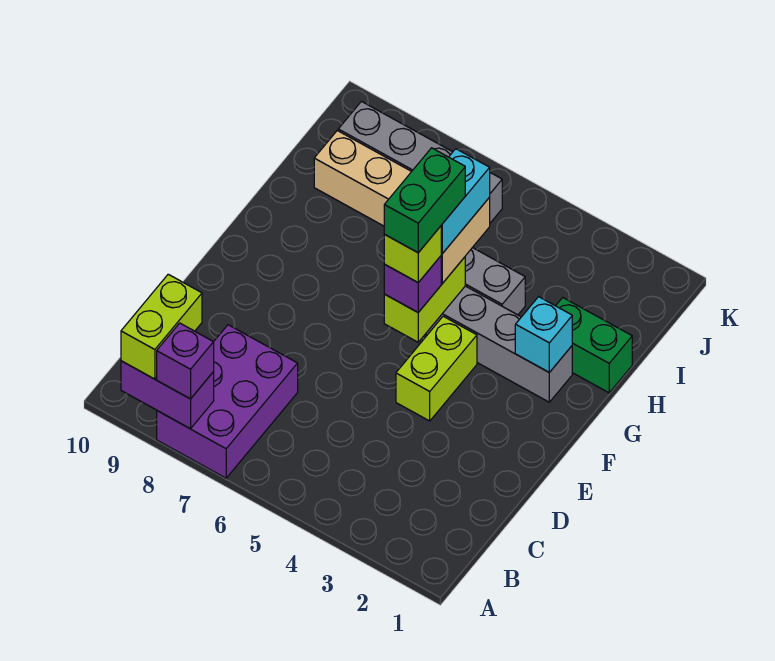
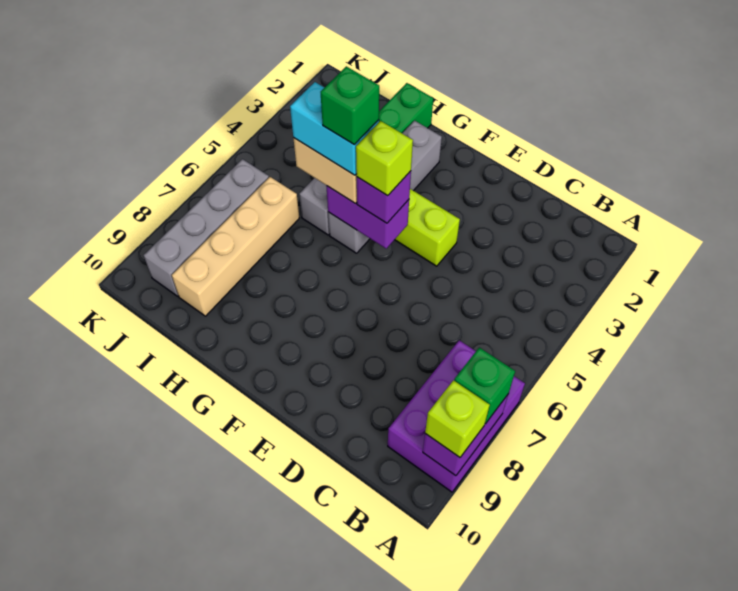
purple brick A7:C8 level 1 -> purple brick A7:B9 level 1
purple brick A8 level 3 -> green brick A8 level 3
lime brick A9:B9 level 3 -> lime brick A9 level 3
lime brick F5:G5 level 2 -> purple brick F5:G5 level 2
green brick F5:G5 level 5 -> green brick G5 level 5
cyan brick G2 level 2 -> none

